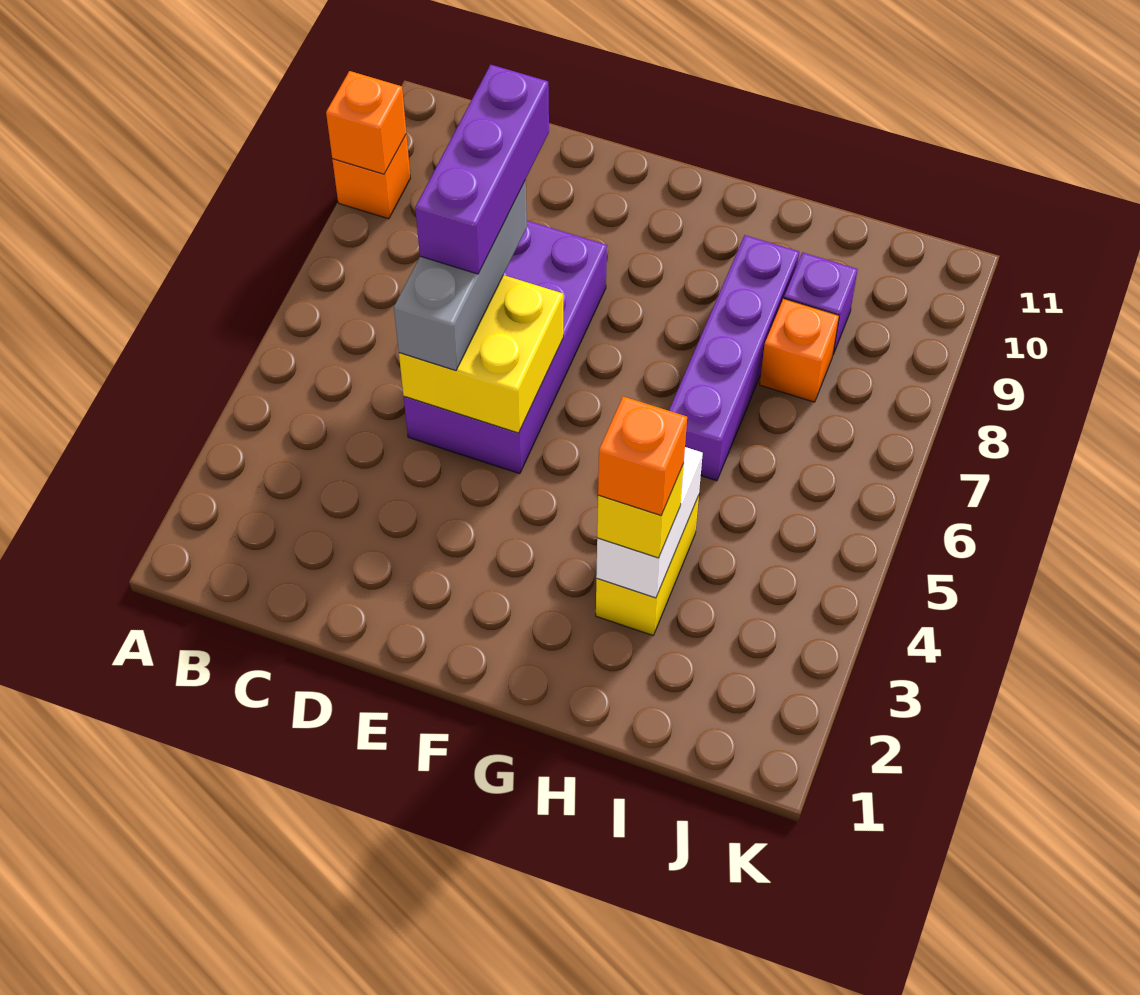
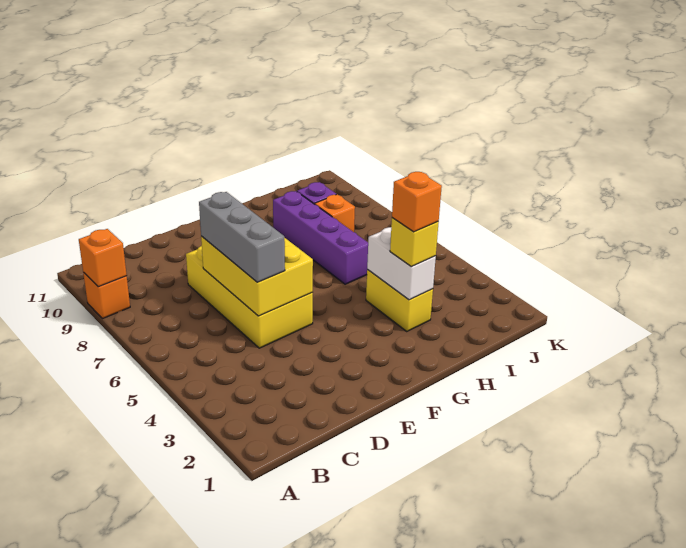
purple brick D5:E8 level 1 -> yellow brick D5:E8 level 1
yellow brick D5:E6 level 2 -> yellow brick D5:E7 level 2
purple brick D6:D8 level 4 -> none

